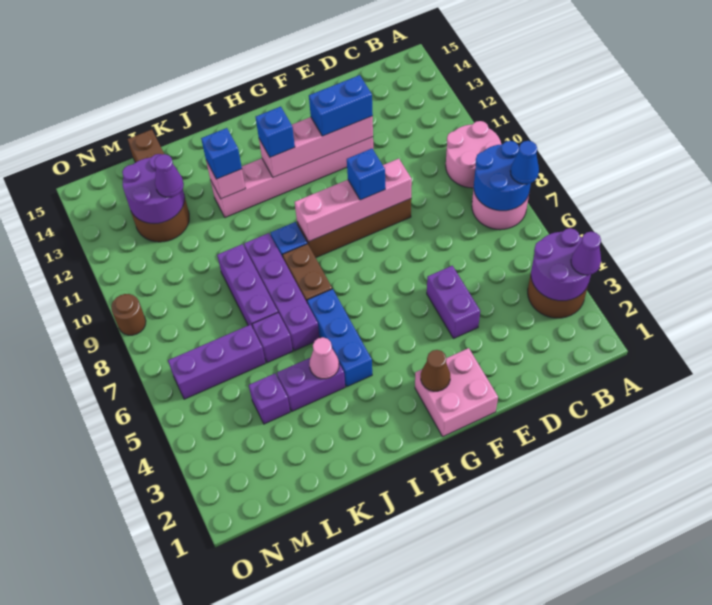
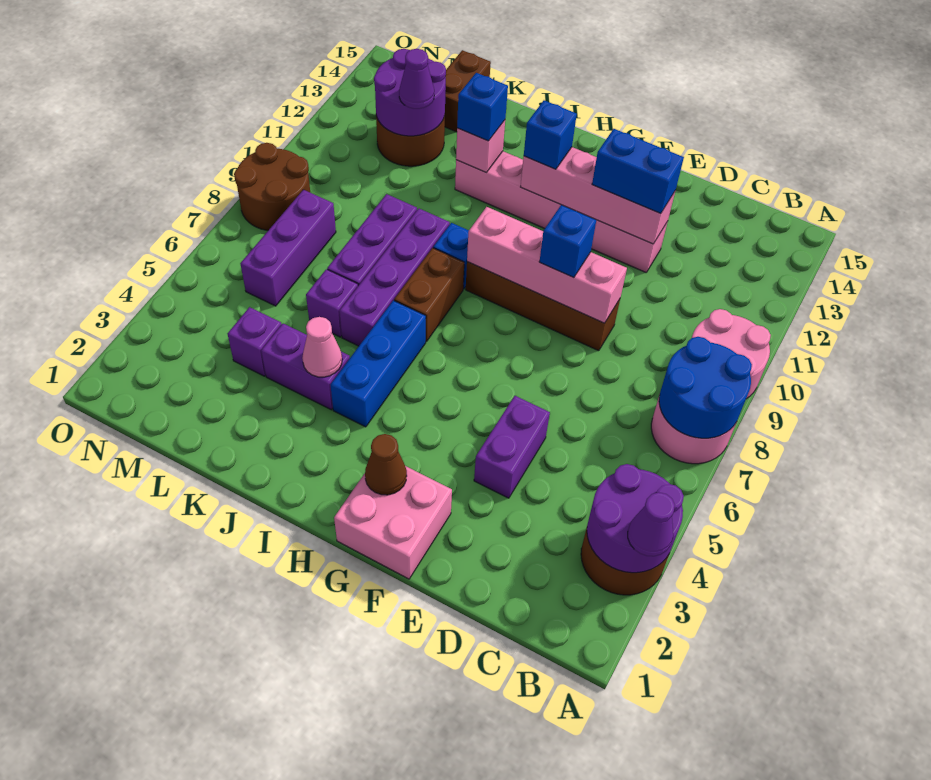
blue cone A7 level 3 -> none
purple brick L6:N6 level 1 -> purple brick M6:M8 level 1
brown round brick O9 level 1 -> brown round brick N8:O9 level 1

